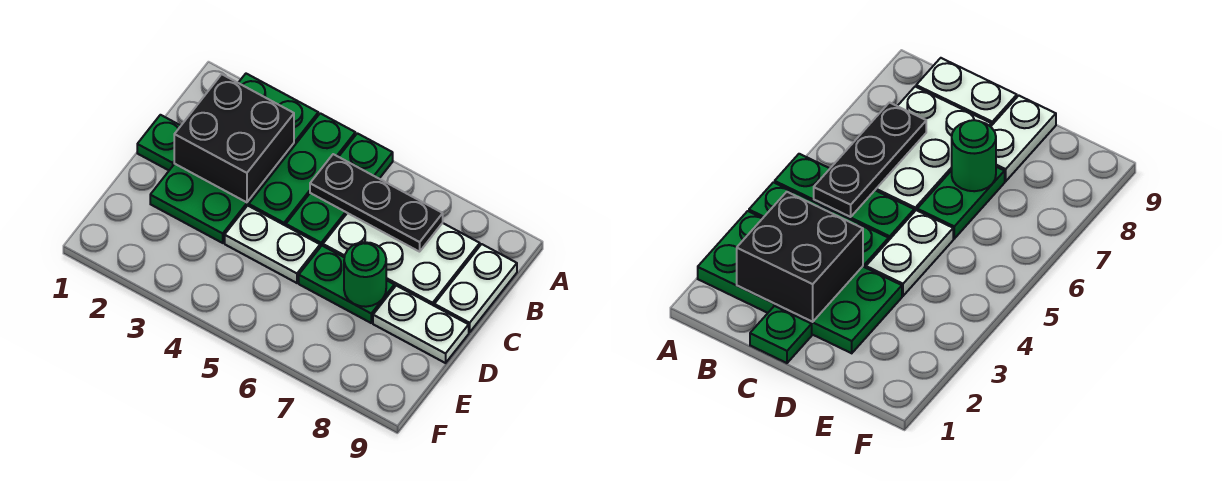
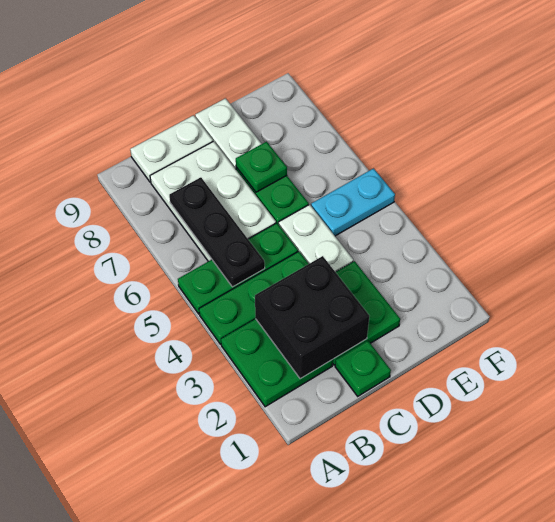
green round brick D7 level 2 -> green plate D7 level 2
none -> cyan plate E5:F5 level 1

